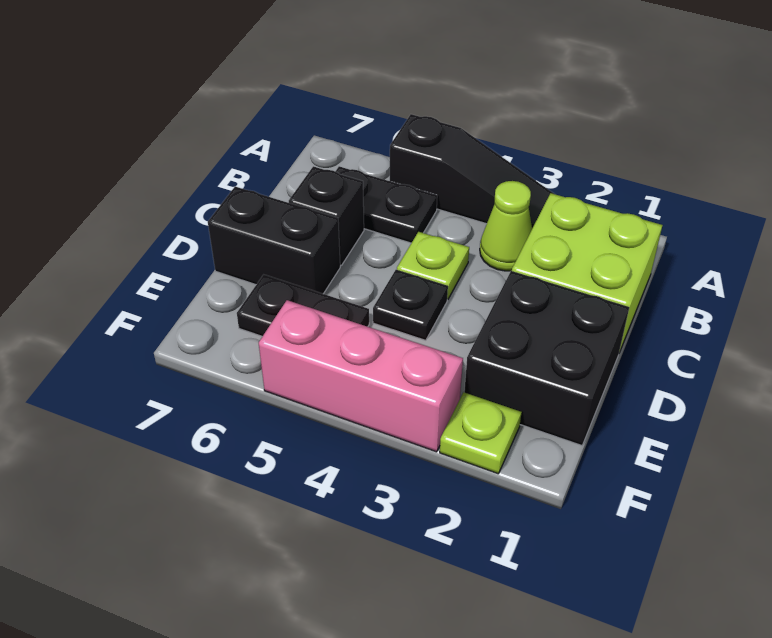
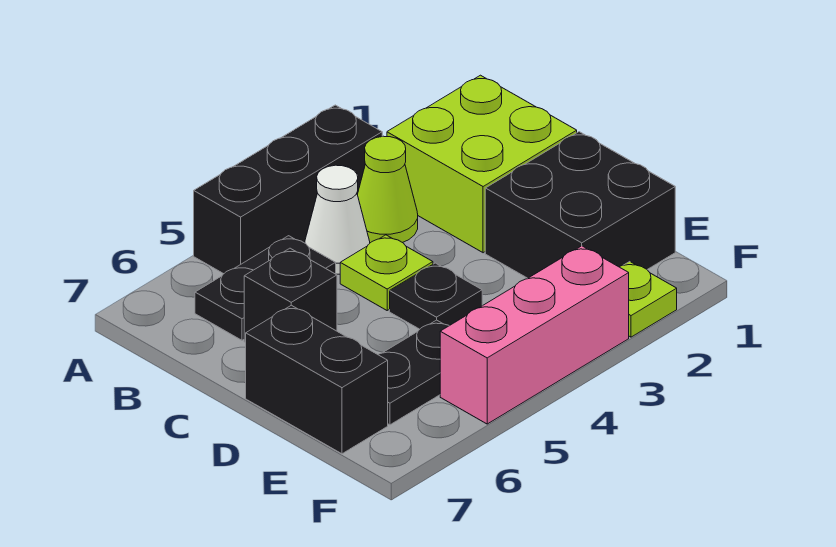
black slope A3:A5 level 1 top 5 -> black brick A3:A5 level 1
none -> white cone B4 level 1
black brick D6:D7 level 1 -> black brick D7:E7 level 1

